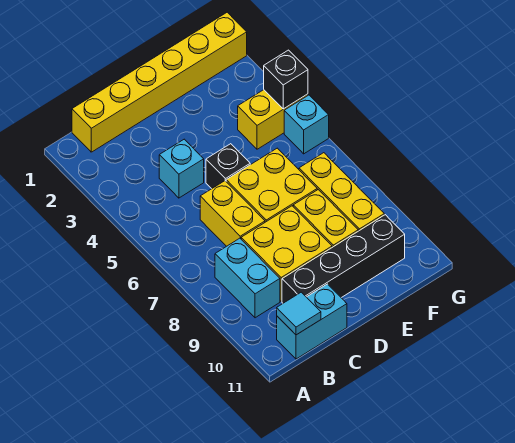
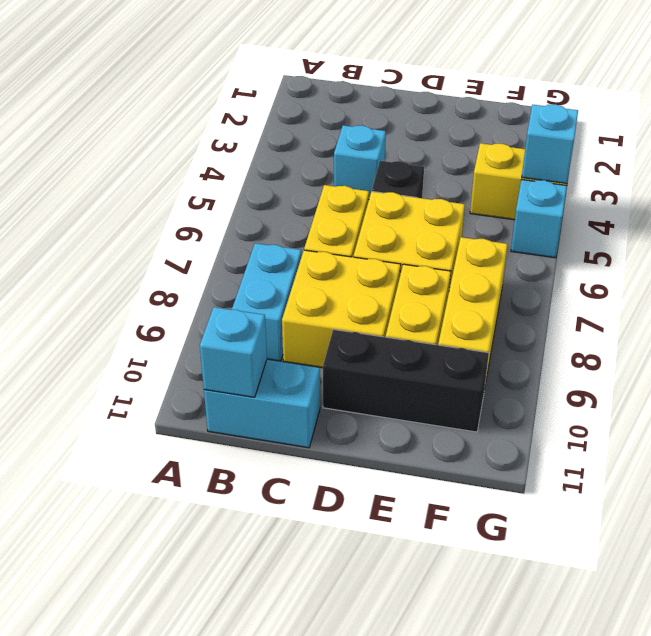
yellow brick B1:G1 level 1 -> none
cyan tile B11 level 2 -> cyan brick B11 level 2
black brick C10:F10 level 1 -> black brick D10:F10 level 1
black brick G4 level 2 -> cyan brick G4 level 2

